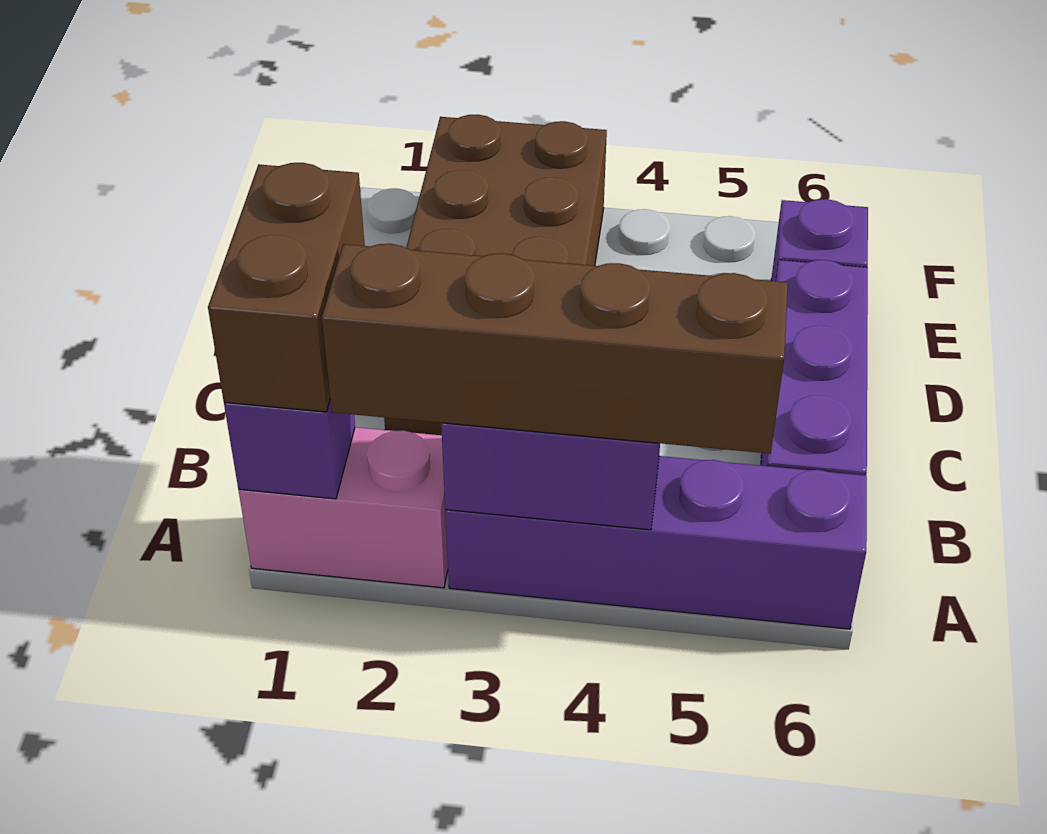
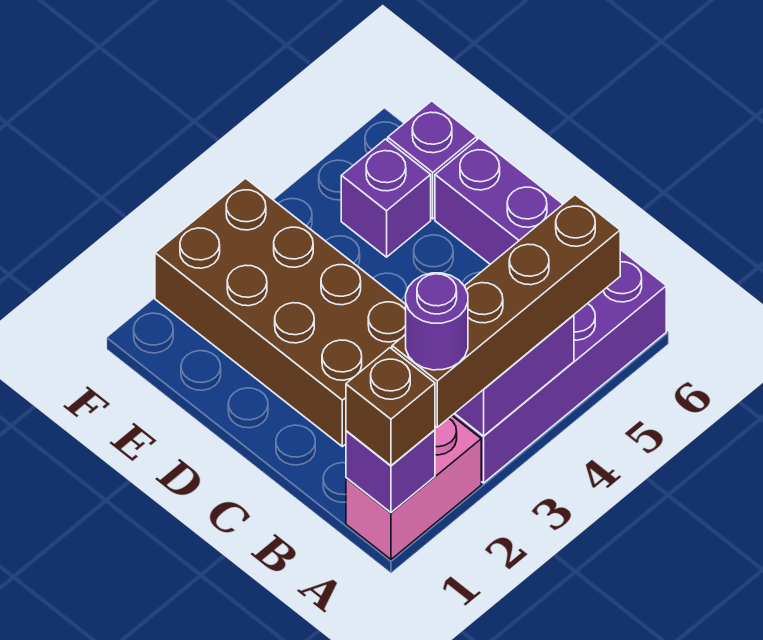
brown brick A1:B1 level 3 -> brown brick A1 level 3
none -> purple round brick A2 level 4
none -> purple brick E5 level 1

